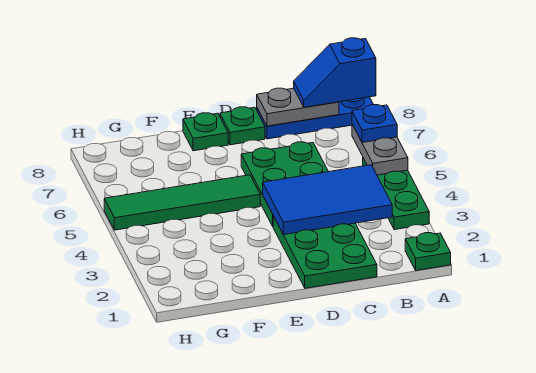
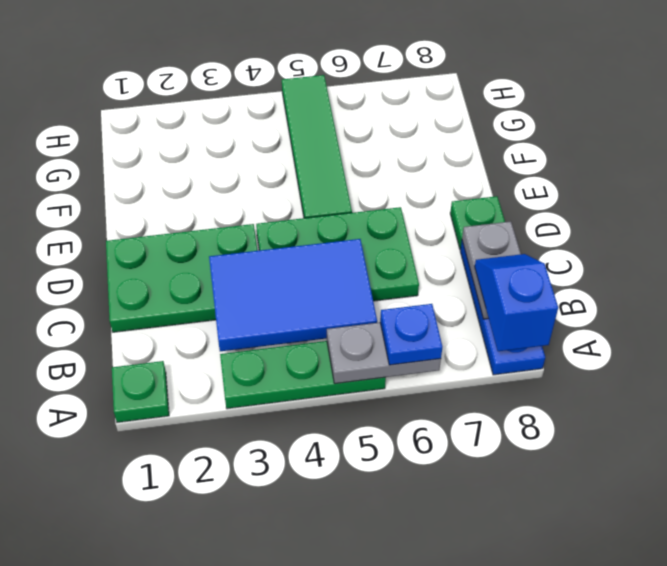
blue tile B3:D4 level 2 -> blue tile B3:C5 level 2
green plate E8 level 1 -> none

